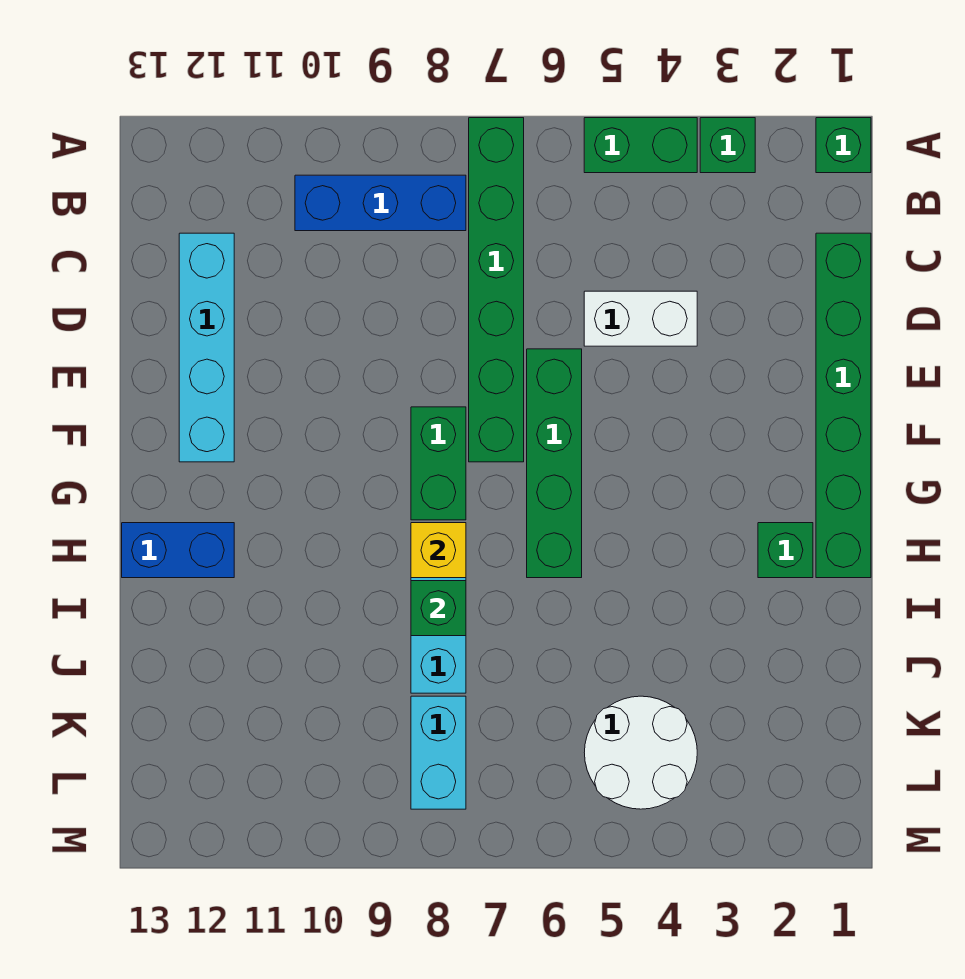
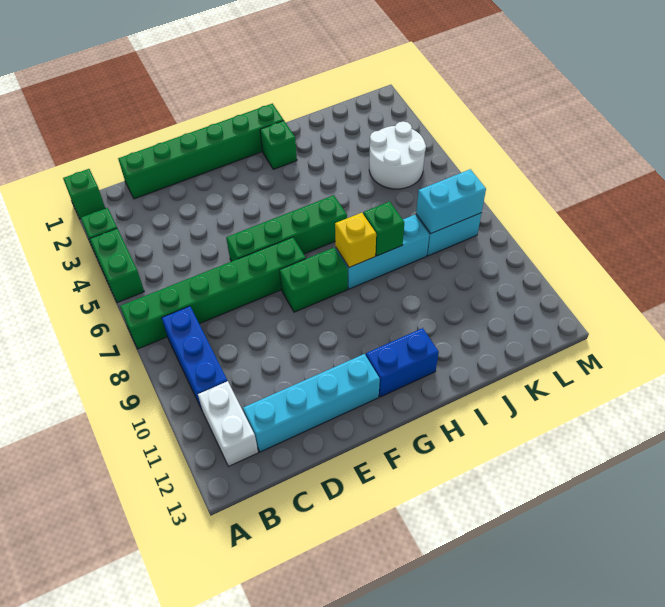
white brick D4:D5 level 1 -> white brick B11:B12 level 1
blue brick H12:H13 level 1 -> blue brick G12:H12 level 1
none -> cyan brick K8:L8 level 2

